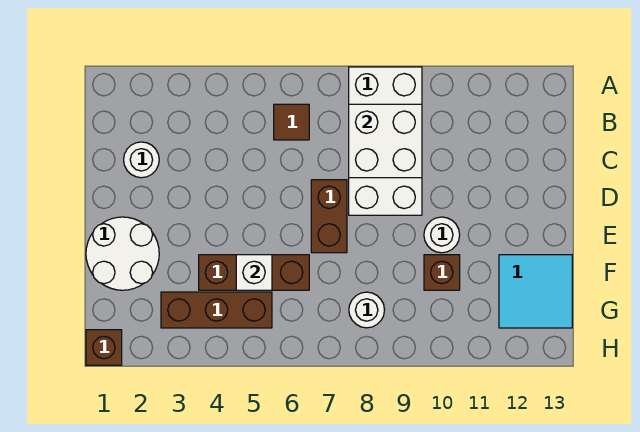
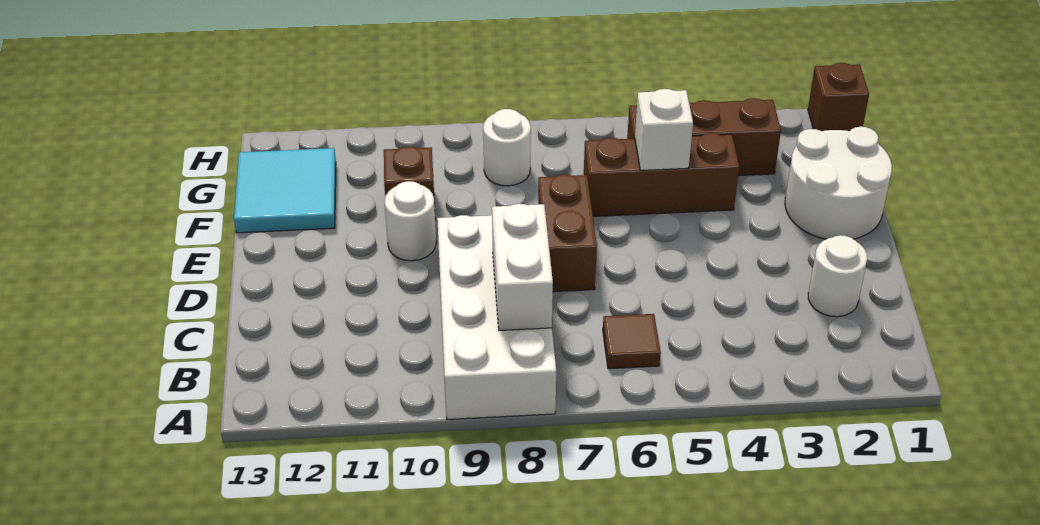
white brick B8:C9 level 2 -> white brick B8:C8 level 2

